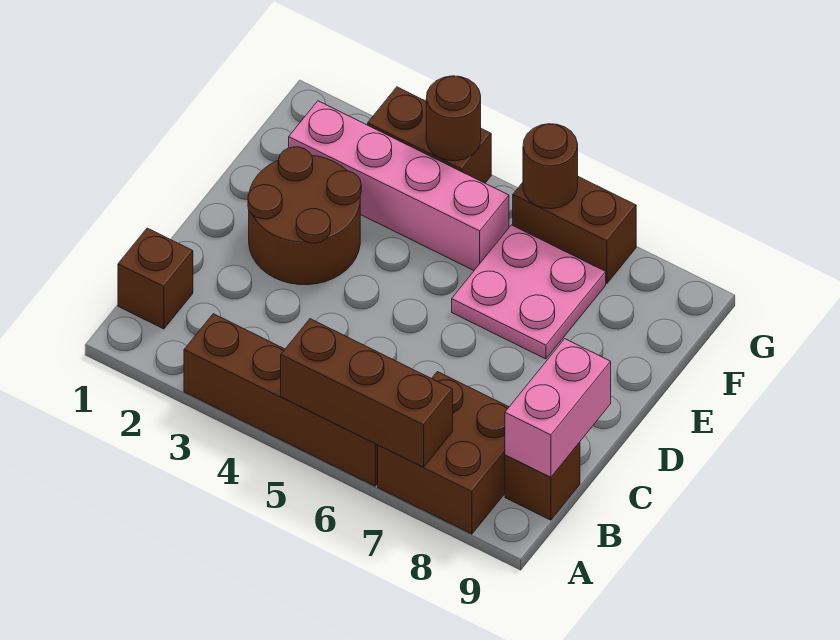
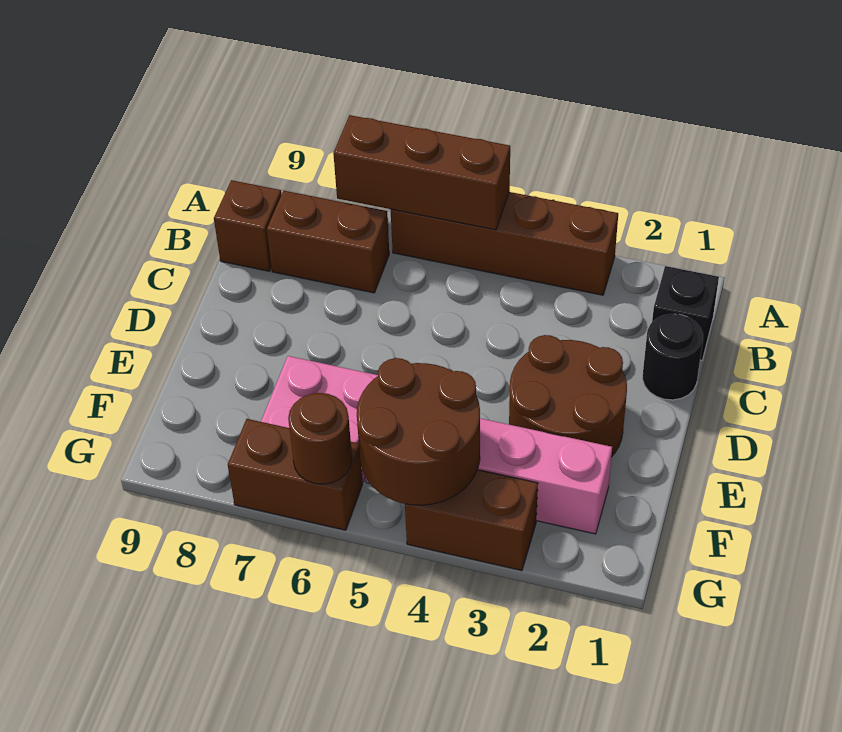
brown brick A7:B8 level 1 -> brown brick B7:B8 level 1
brown brick B1 level 1 -> black brick B1 level 1
pink brick B9:C9 level 2 -> none
none -> black round brick C1 level 1
brown round brick G4 level 2 -> brown round brick F4:G5 level 2

